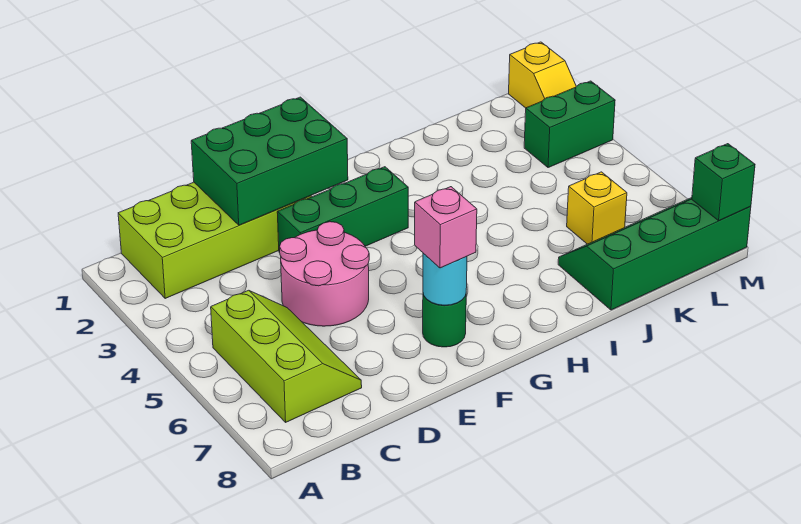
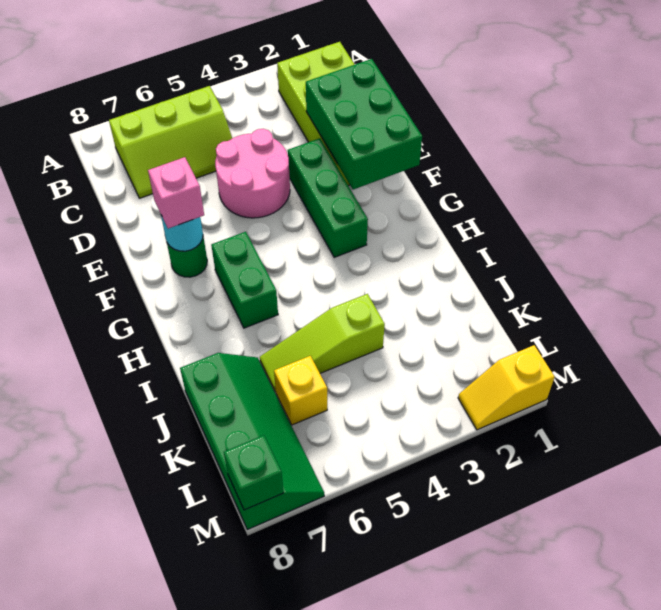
none -> lime slope J4:J6 level 1 top 4
green brick L3:M3 level 1 -> green brick G6:H6 level 1

